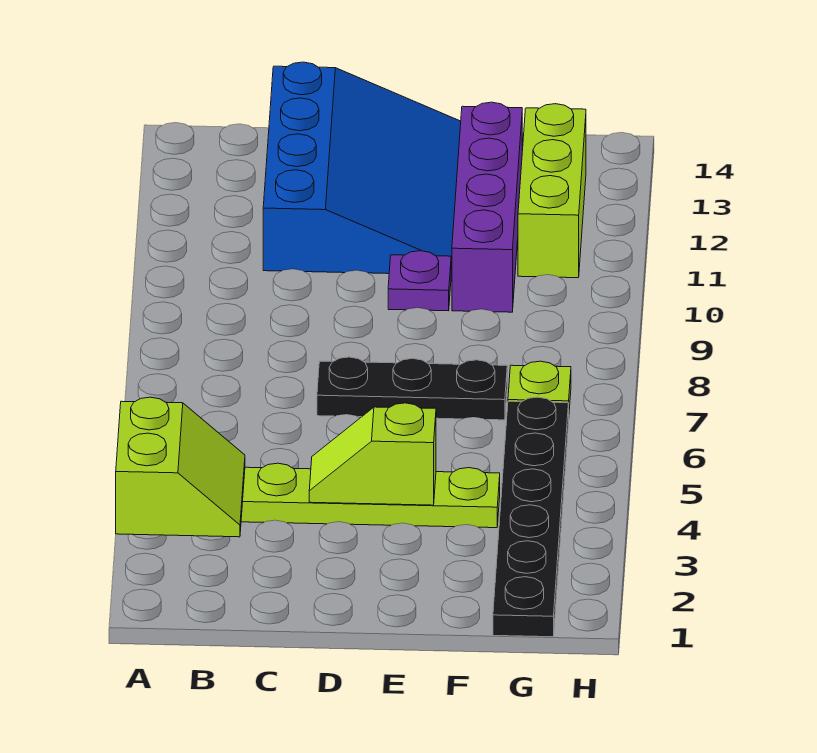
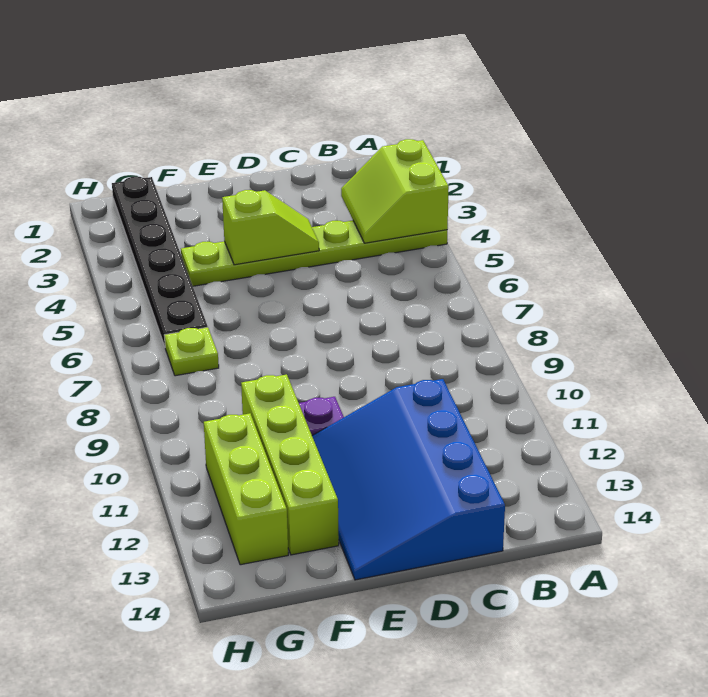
black plate D7:F7 level 1 -> none
purple brick F10:F13 level 1 -> lime brick F10:F13 level 1

